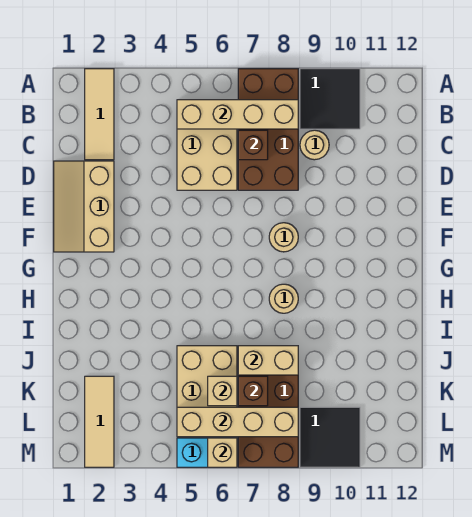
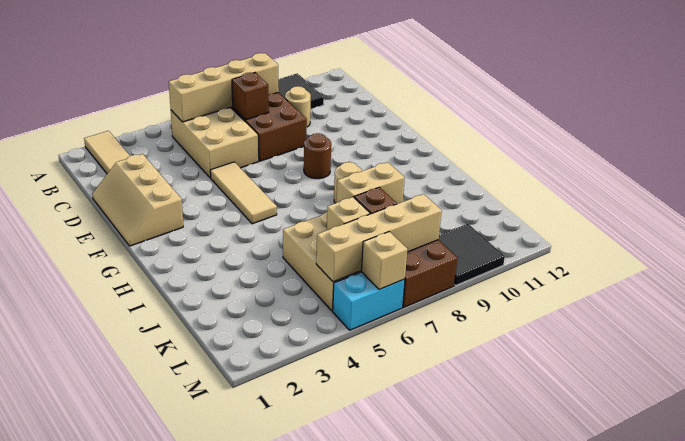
tan round brick F8 level 1 -> brown round brick F8 level 1
tan tile K2:M2 level 1 -> tan tile E5:G5 level 1

